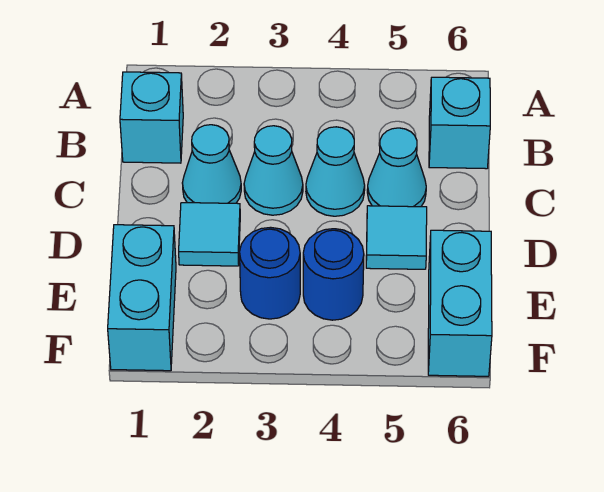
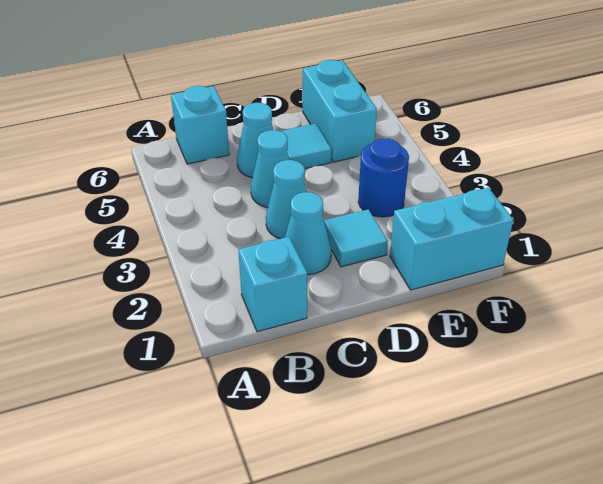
blue round brick E4 level 1 -> none
cyan brick E6:F6 level 1 -> cyan brick E5:E6 level 1

